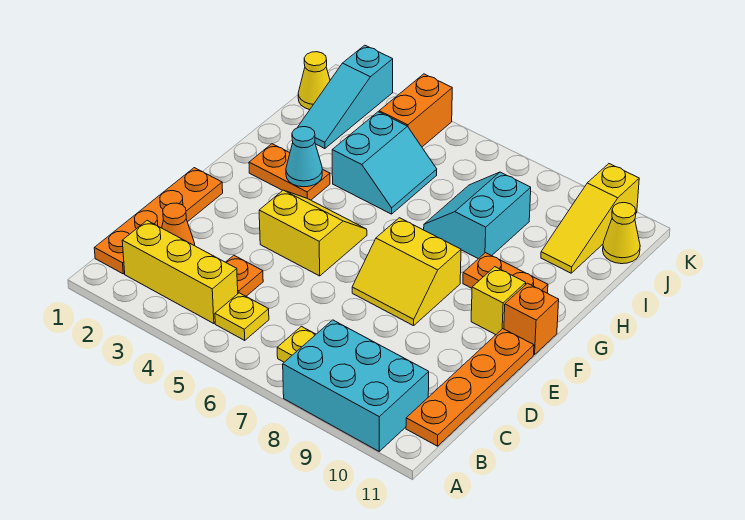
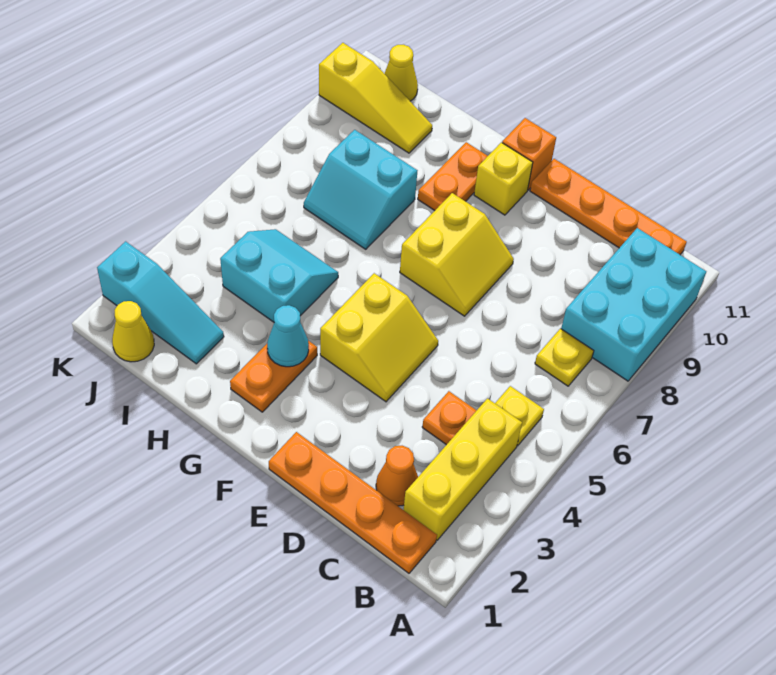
yellow slope E4:F5 level 1 top E -> yellow slope E4:F5 level 1 top F
orange brick J4:K4 level 1 -> none

